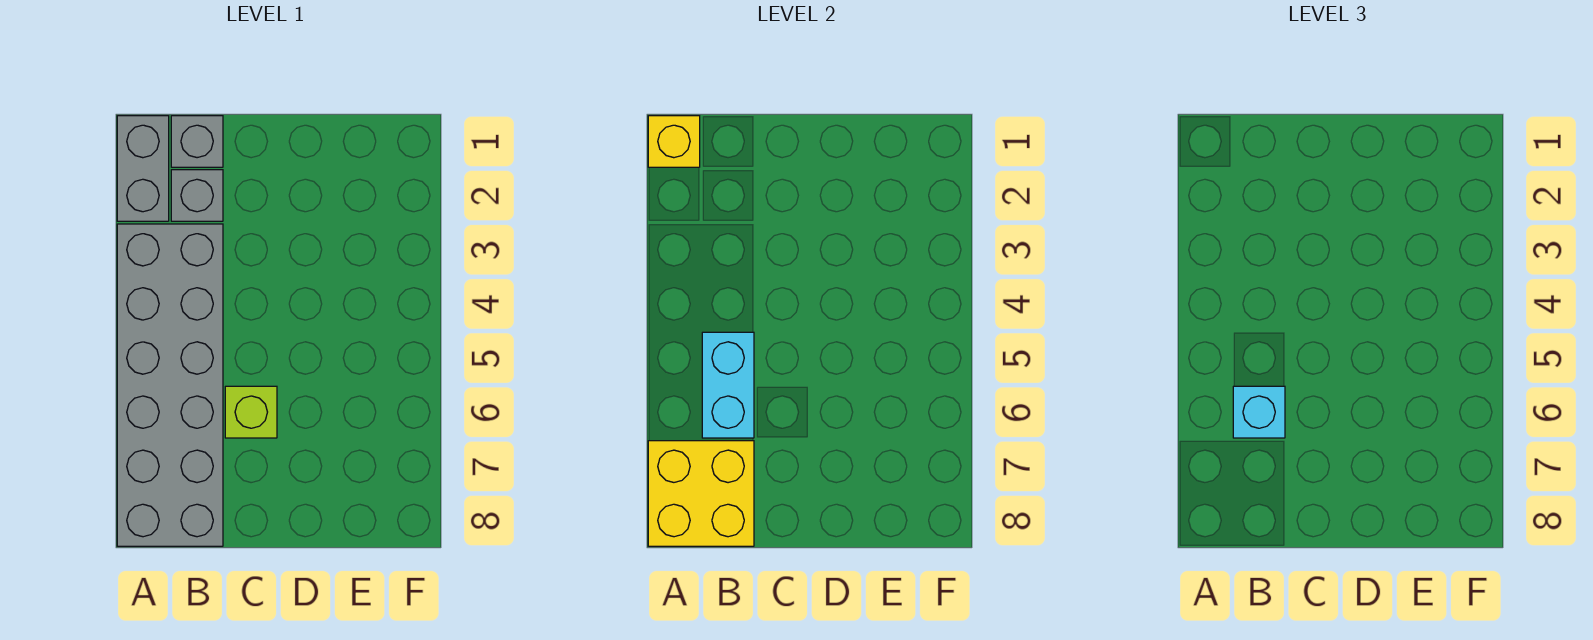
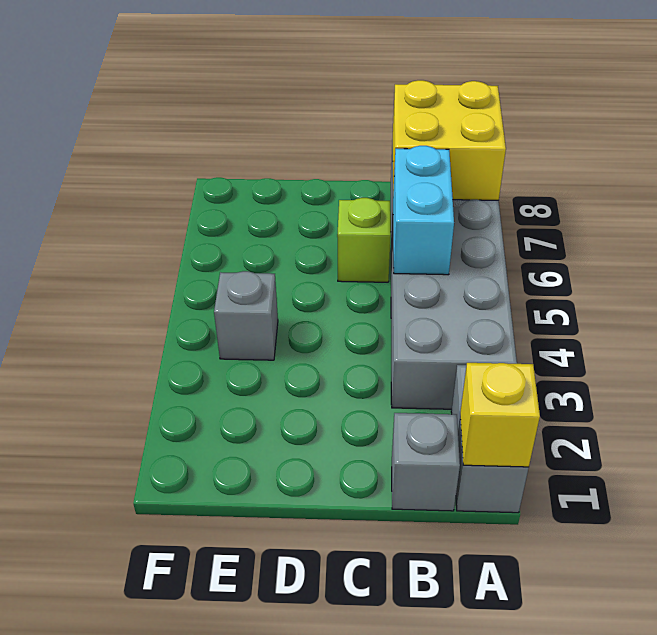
grey brick B2 level 1 -> grey brick E4 level 1
cyan brick B6 level 3 -> none

